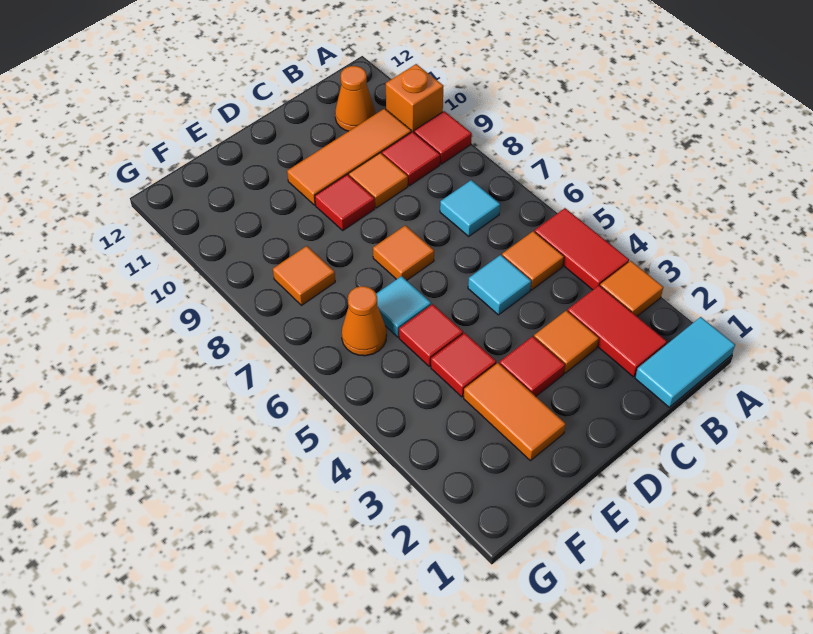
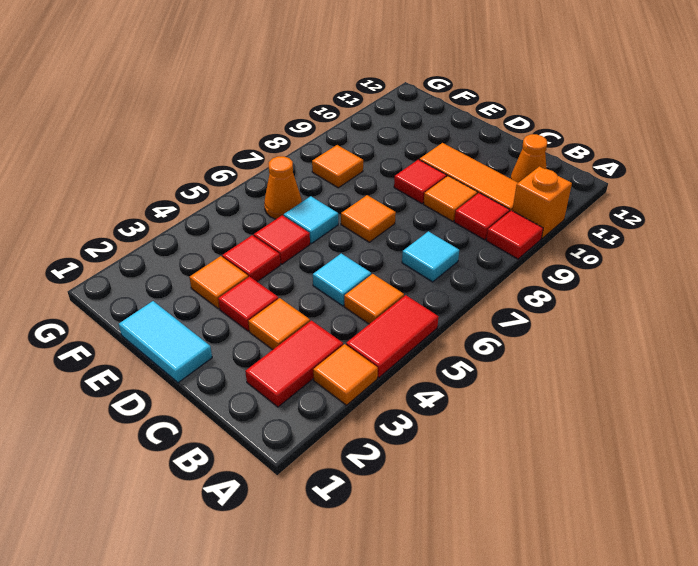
cyan tile A1:B1 level 1 -> cyan tile D1:E1 level 1
orange tile E2:E3 level 1 -> orange tile E3 level 1

